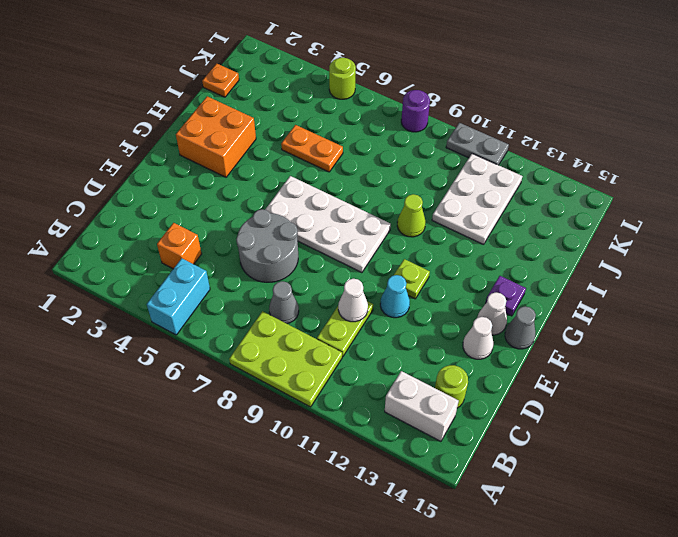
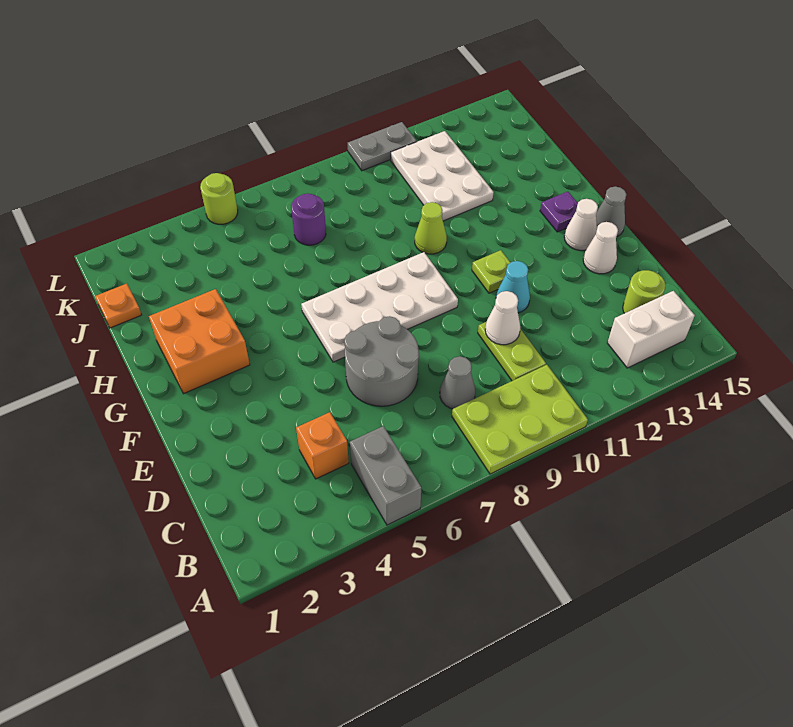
cyan brick A5:B5 level 1 -> grey brick A5:B5 level 1
orange plate I5:I6 level 1 -> none
purple round brick L8 level 1 -> purple round brick J7 level 1

